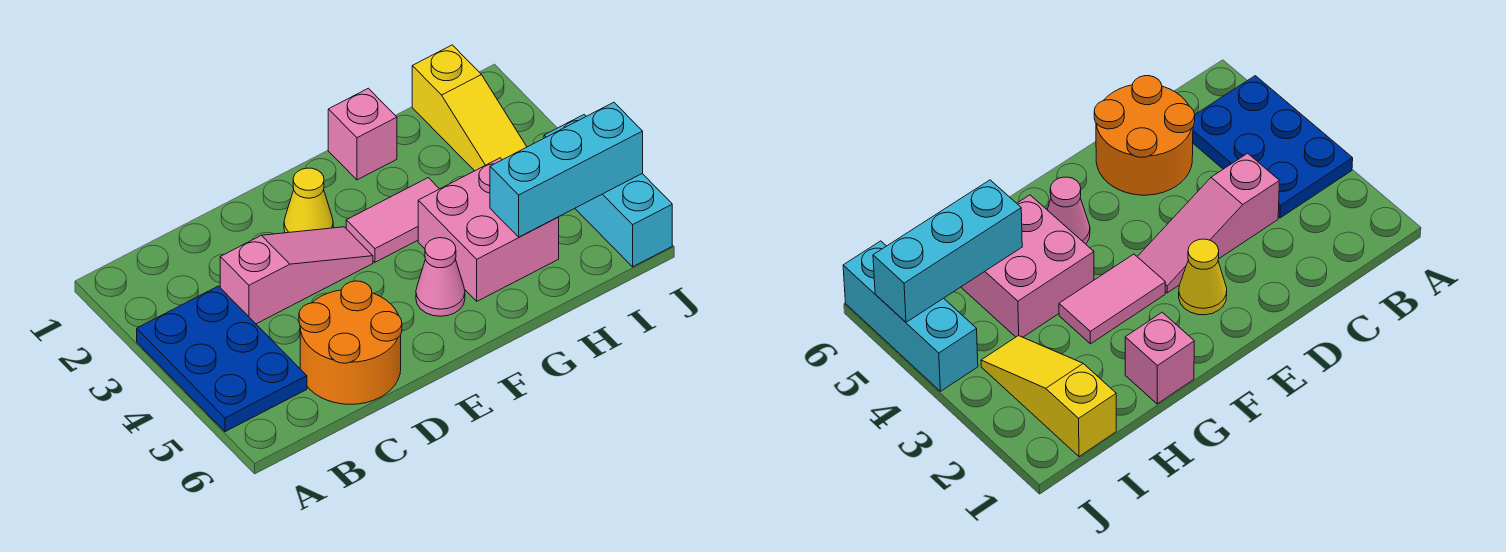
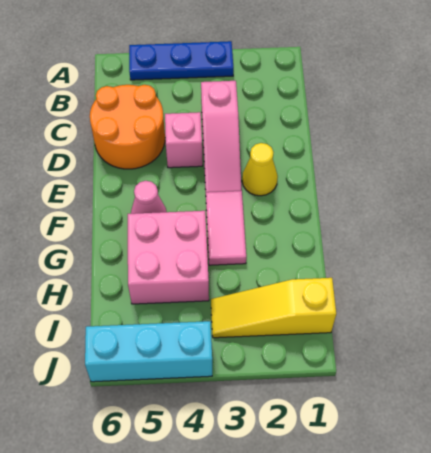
blue plate A3:B5 level 1 -> blue plate A3:A5 level 1
pink brick G1 level 1 -> pink brick D4 level 1
cyan brick H5:J5 level 2 -> none

